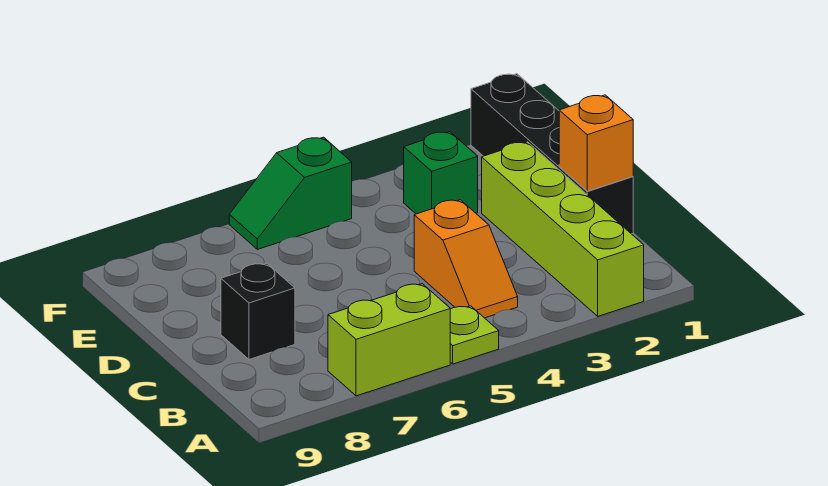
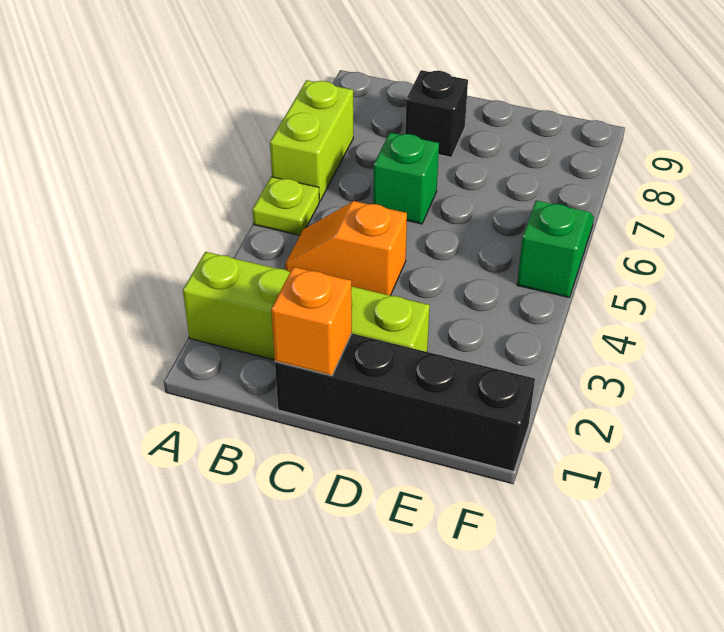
green brick E3 level 1 -> green brick C6 level 1

